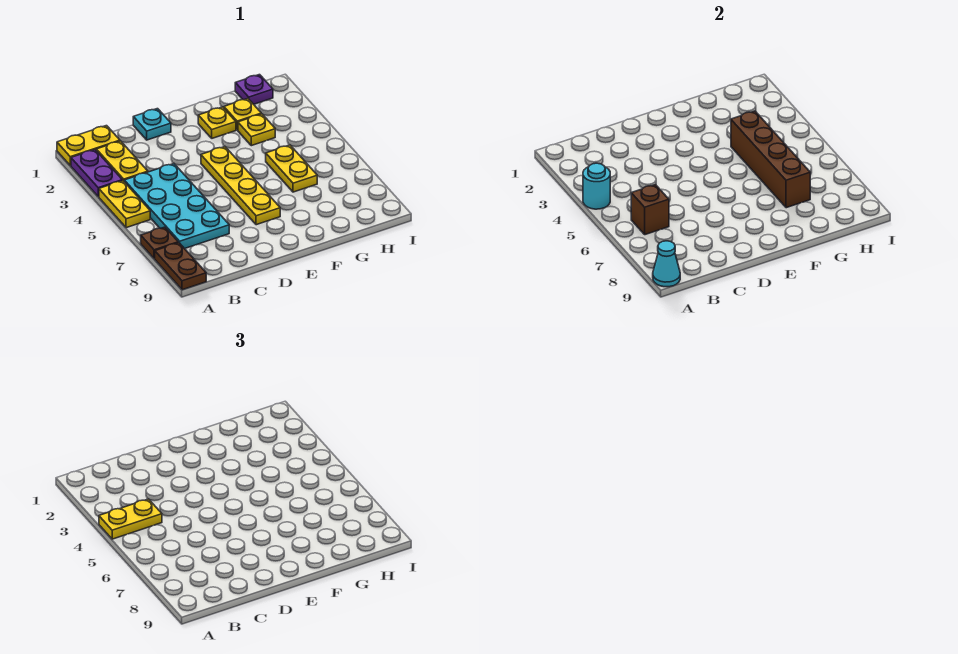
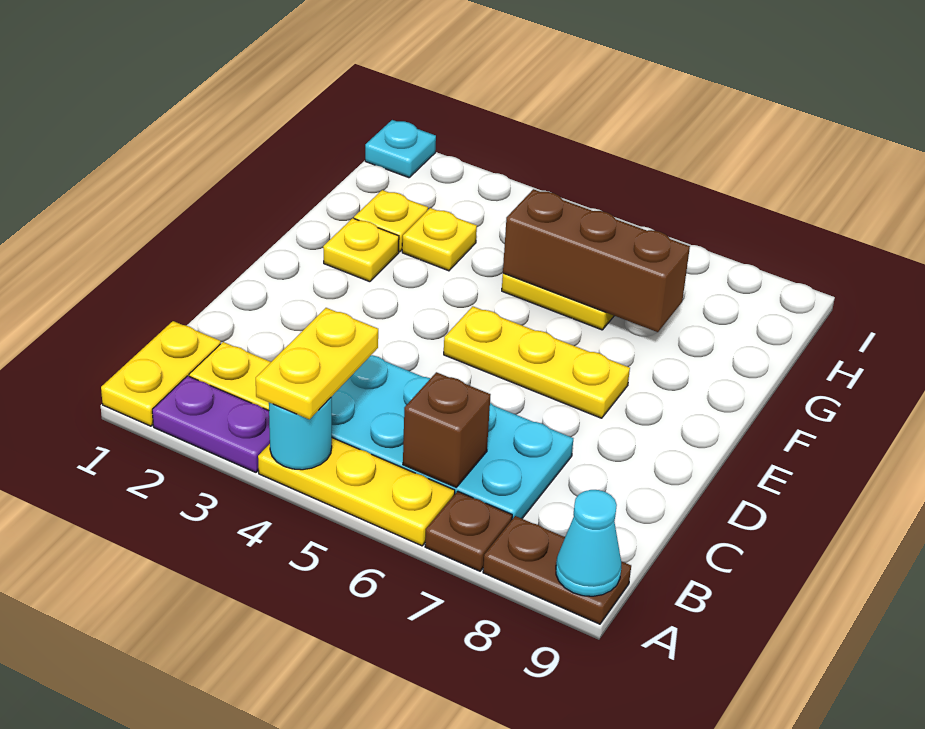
yellow plate A4:A5 level 1 -> yellow plate A4:A6 level 1
cyan plate D1 level 1 -> cyan plate I1 level 1
yellow plate E4:E7 level 1 -> yellow plate E5:E7 level 1
brown brick G4:G7 level 2 -> brown brick G5:G7 level 2
purple plate H1 level 1 -> none

